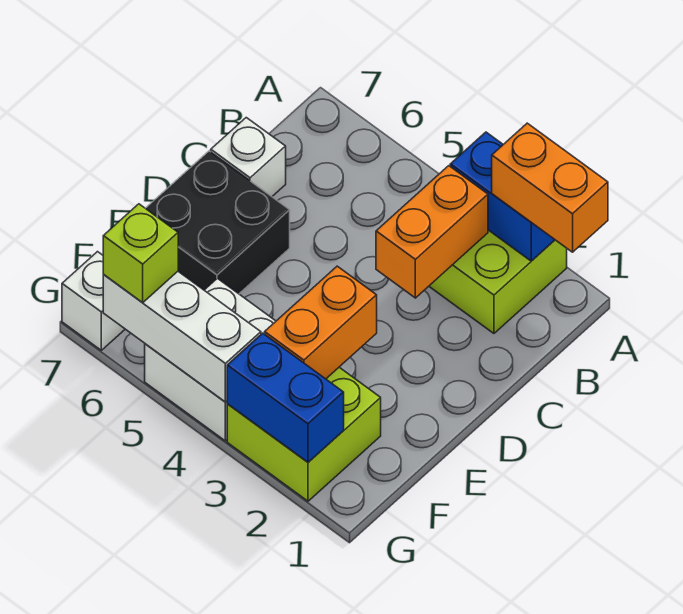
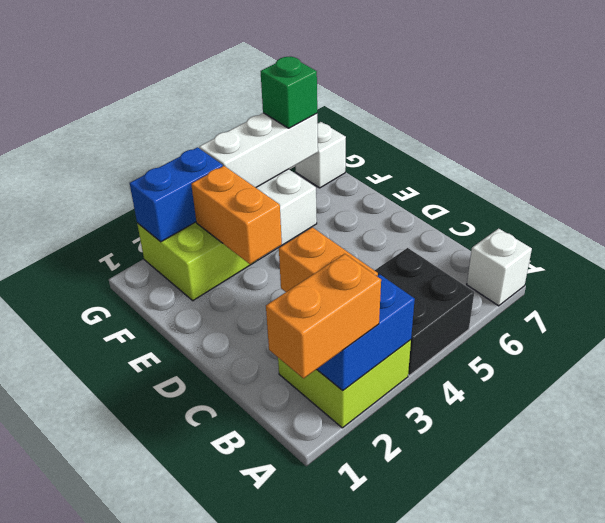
white brick C7 level 1 -> white brick A7 level 1
black brick D6:E7 level 1 -> black brick A4:B5 level 1
lime brick G6 level 3 -> green brick G6 level 3

